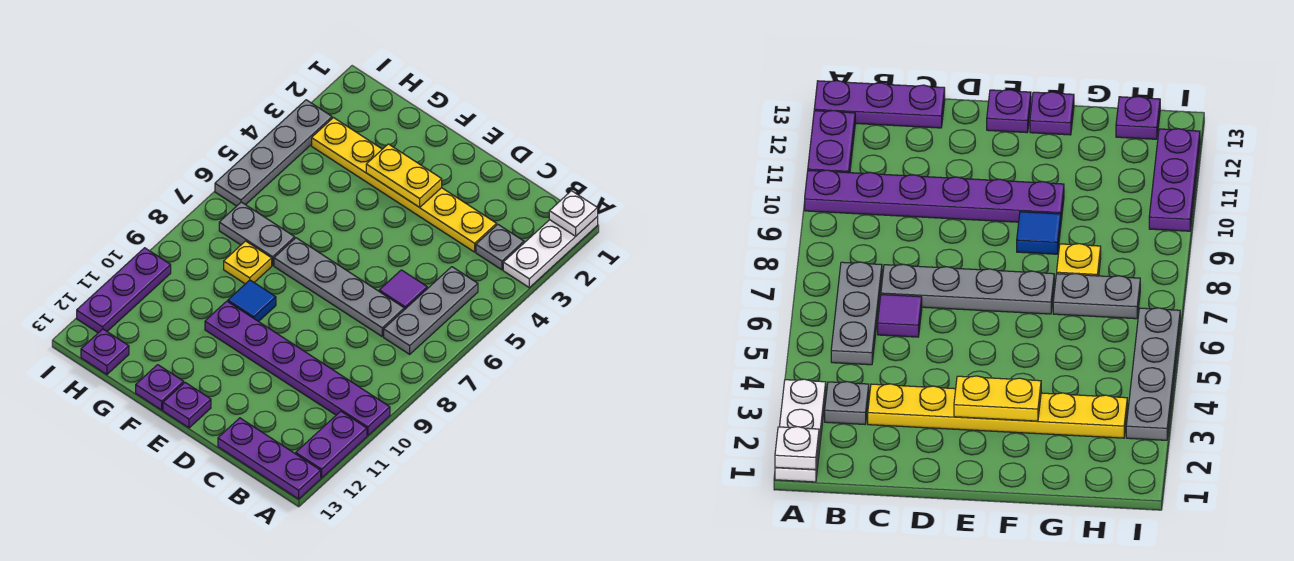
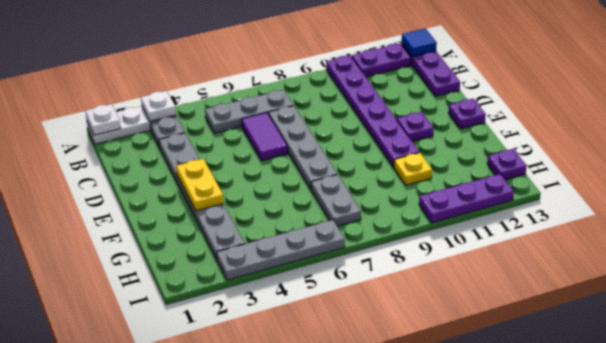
none -> white plate A3 level 2
yellow plate C3:H3 level 1 -> grey plate C3:H3 level 1
purple tile C6 level 1 -> purple tile C6:D6 level 1
blue tile F9 level 1 -> blue tile A13 level 2
purple plate F13 level 1 -> purple plate E11 level 1
yellow plate G8 level 1 -> yellow plate G10 level 1

